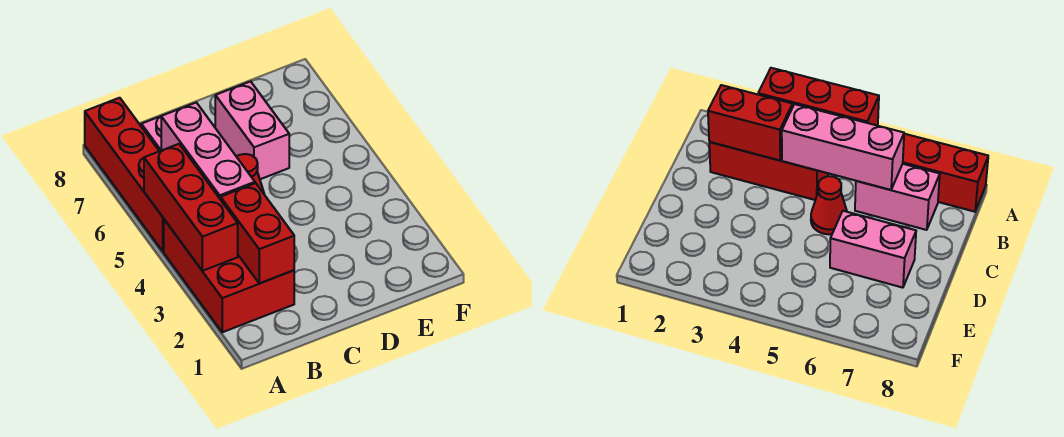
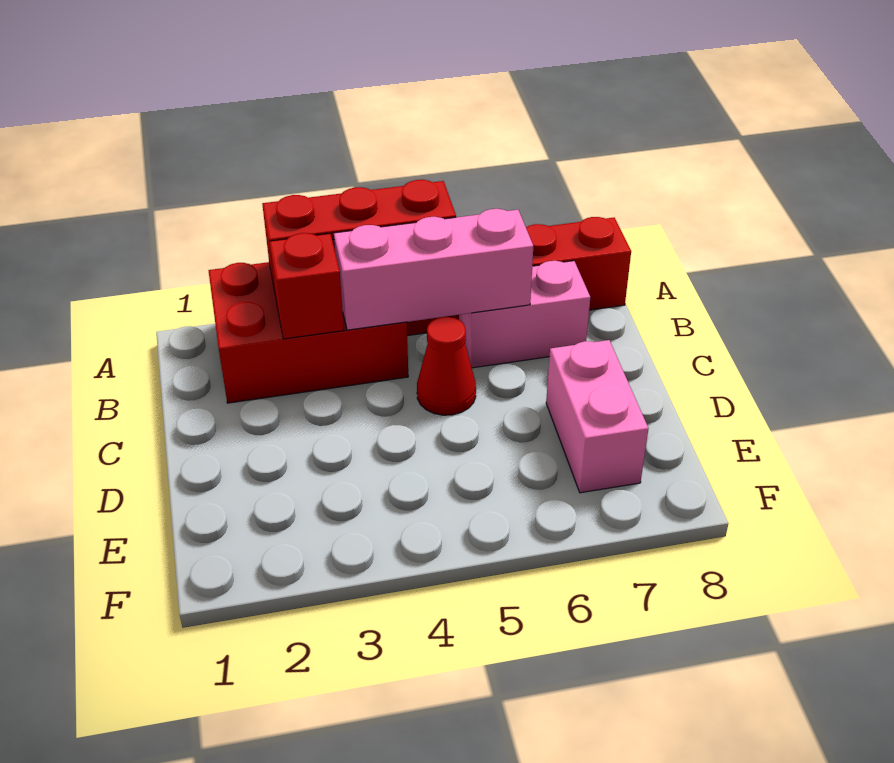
red brick B2:B3 level 2 -> red brick B3 level 2
pink brick D6:D7 level 1 -> pink brick D7:E7 level 1

